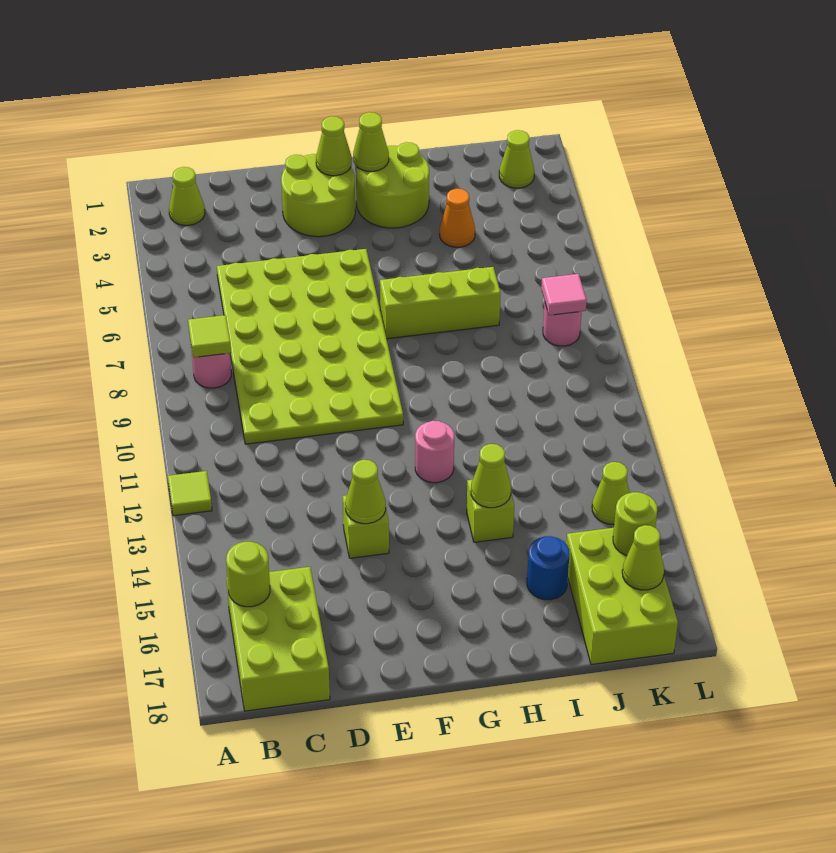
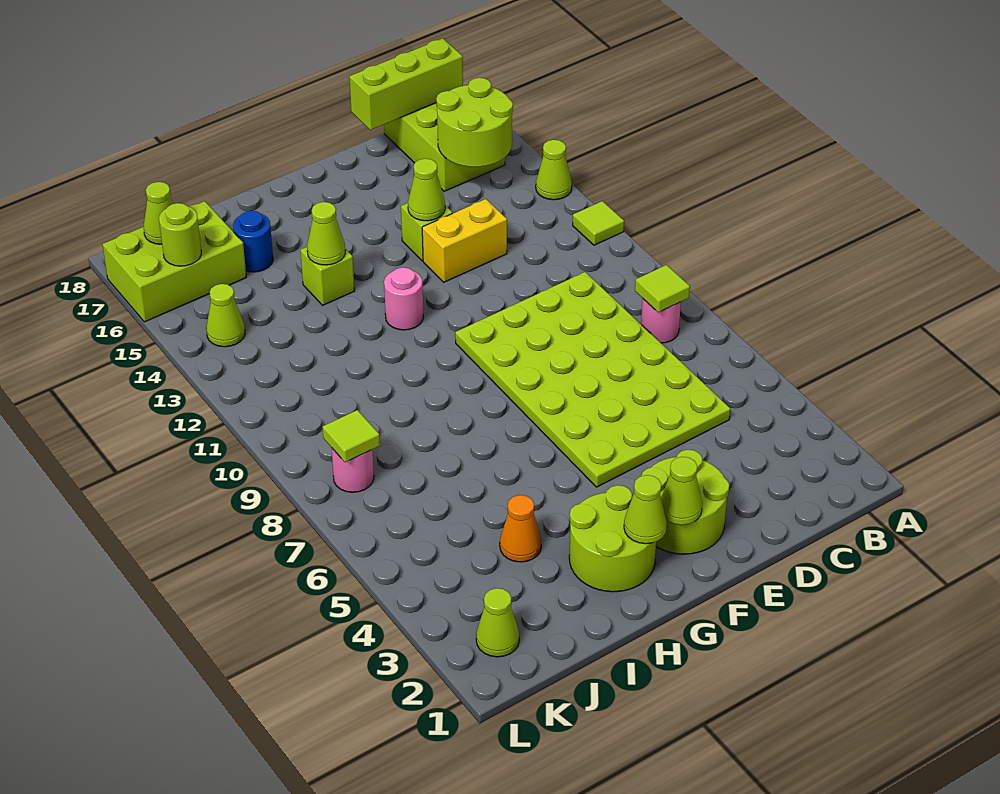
lime cone B2 level 1 -> lime cone A14 level 1
lime round brick B16 level 2 -> lime round brick B15:C16 level 2
none -> yellow brick D13:E13 level 1
lime brick G7:I7 level 1 -> lime brick B18:D18 level 2
lime brick J16:K18 level 1 -> lime brick J16:L17 level 1
pink tile K8 level 2 -> lime tile K8 level 2

